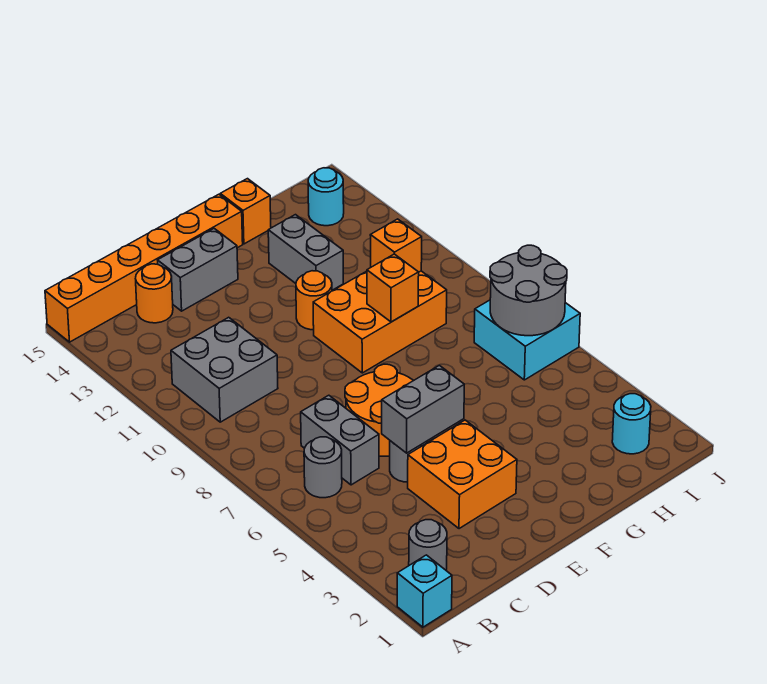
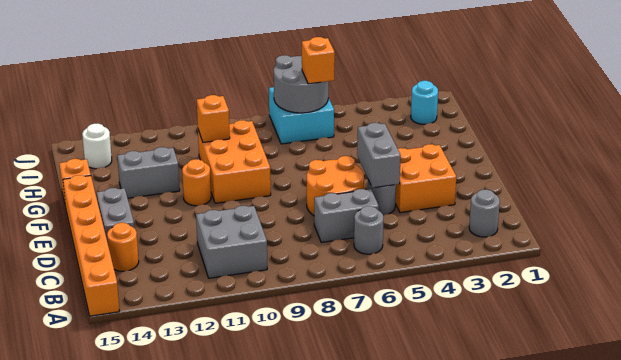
cyan brick A1 level 1 -> none
orange brick G9 level 2 -> orange brick I6 level 3
cyan round brick I14 level 1 -> white round brick I14 level 1

